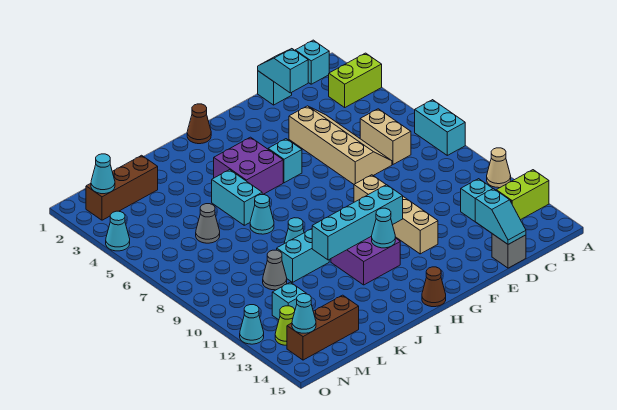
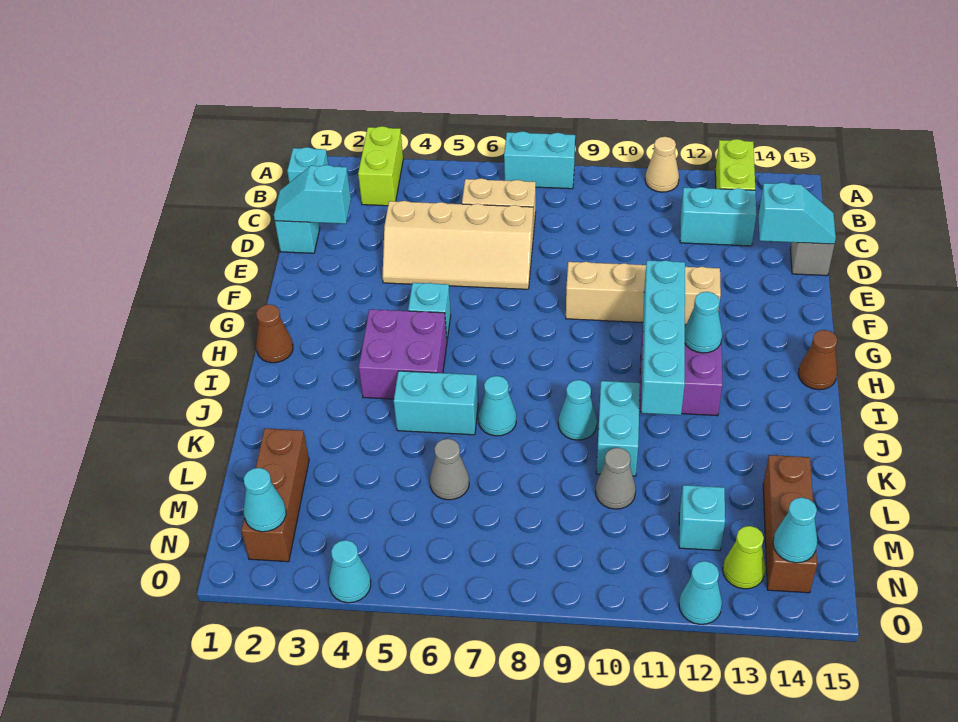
tan slope D4:E7 level 1 top E -> tan slope D4:E7 level 1 top D

